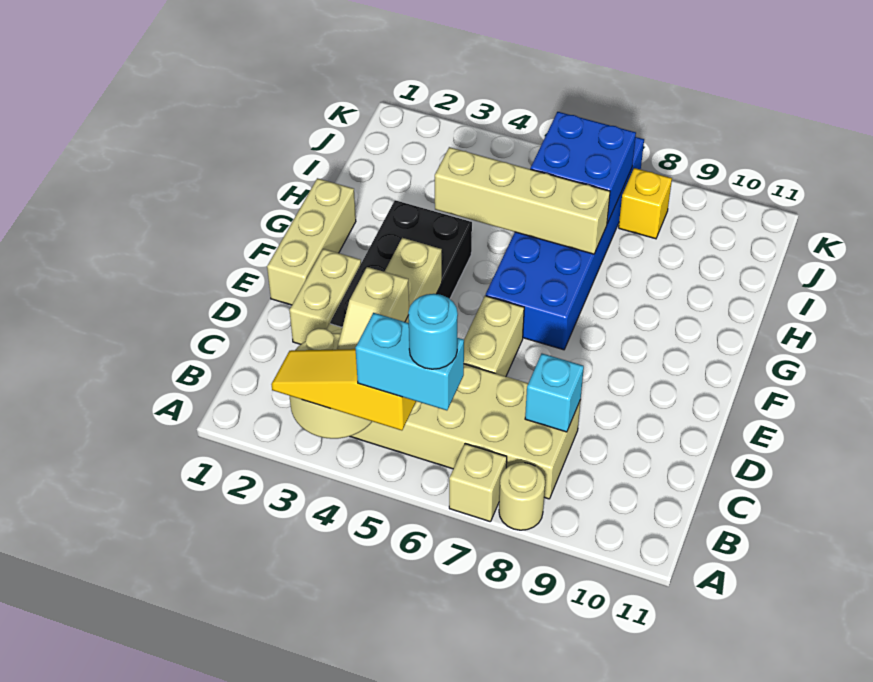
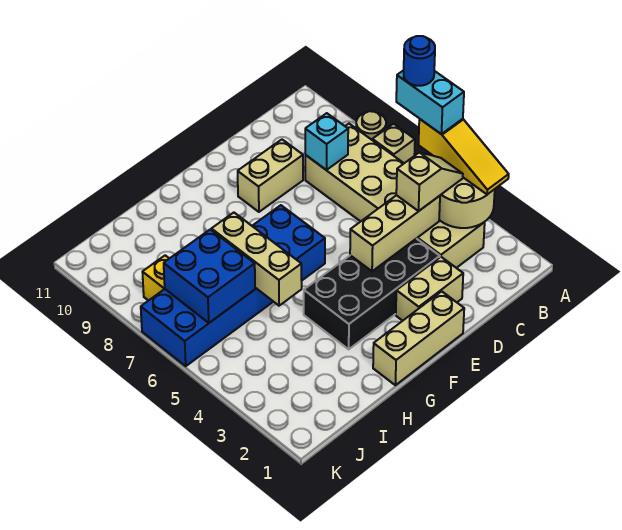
cyan round brick A6 level 5 -> blue round brick A6 level 5
tan brick D6:E6 level 1 -> tan brick D9:E9 level 1
tan brick H4:H7 level 2 -> tan brick H5:H7 level 2

